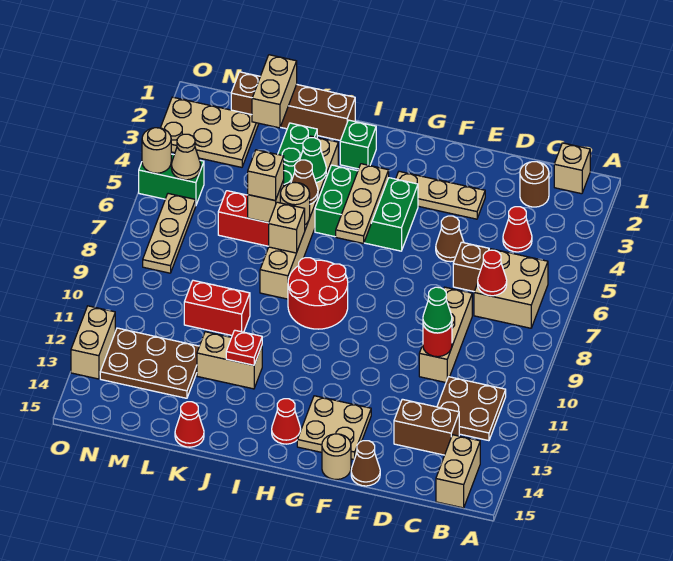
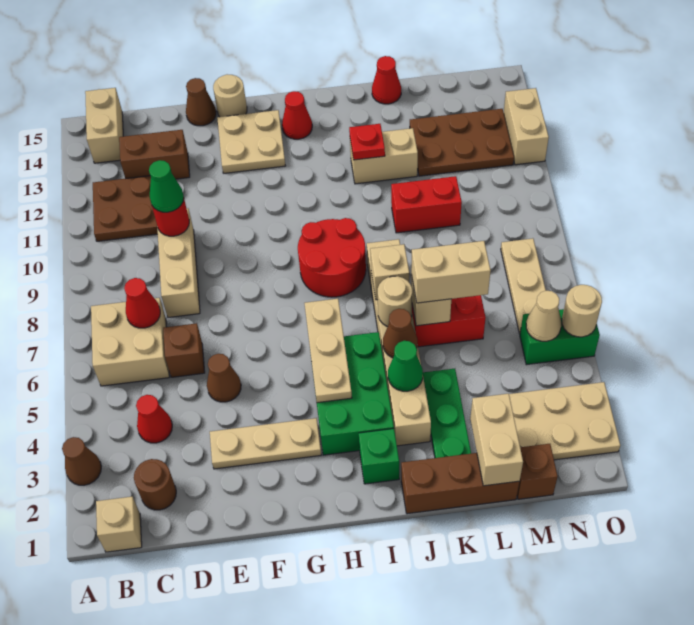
none -> brown cone A3 level 1
green brick G4:I5 level 1 -> green brick H3:I5 level 1
tan brick K6 level 3 -> tan brick K6:L6 level 3

